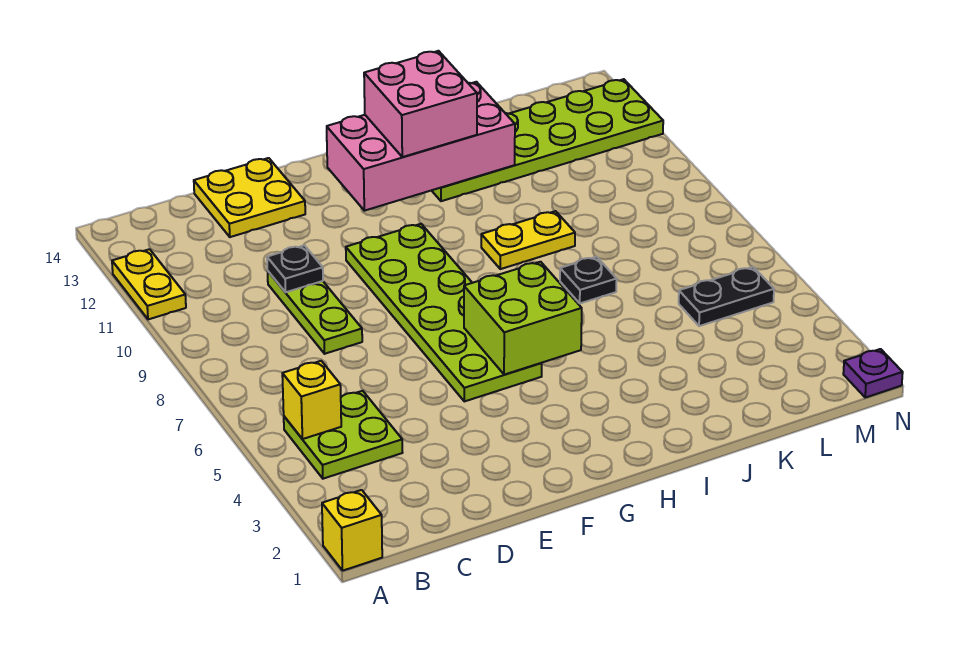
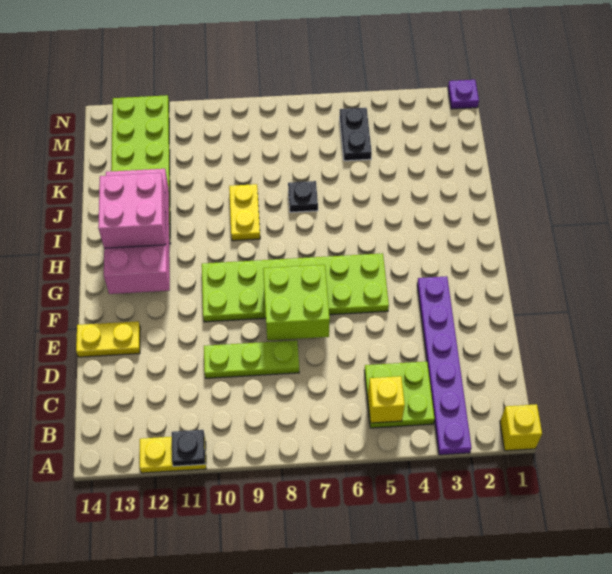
none -> purple plate A3:F3 level 1
black plate D10 level 2 -> black plate A11 level 2
yellow plate D13:E14 level 1 -> yellow plate E13:E14 level 1
lime brick G5:H6 level 2 -> lime brick E7:F8 level 2

